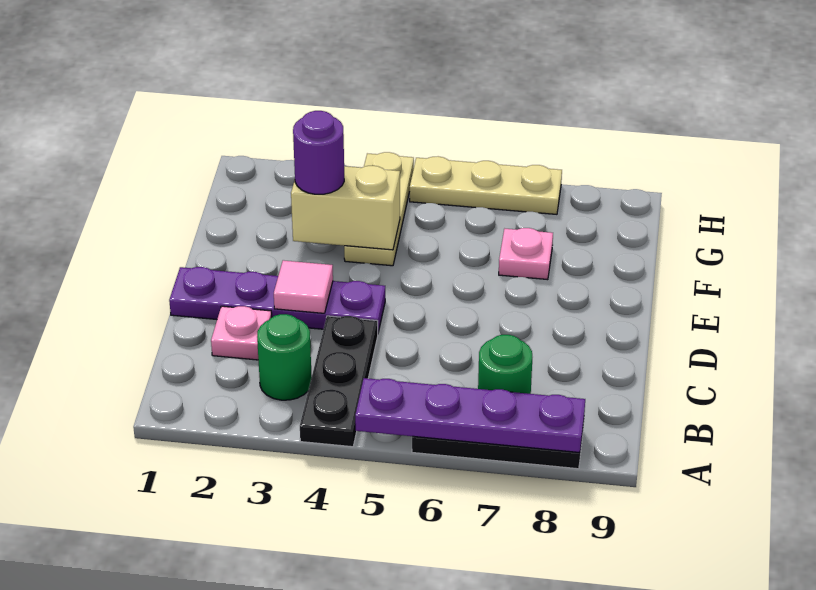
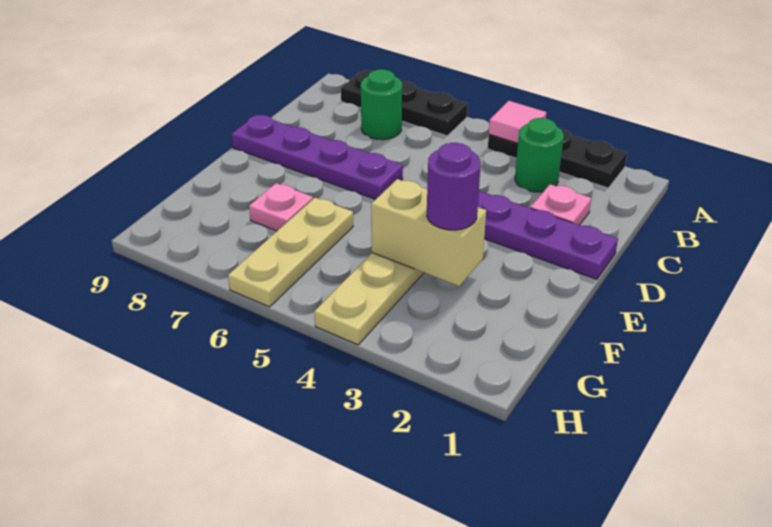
black plate A4:C4 level 1 -> black plate A2:A4 level 1
purple plate A5:A8 level 2 -> purple plate D6:D9 level 1
pink tile D3 level 2 -> pink tile A4 level 2
tan plate H5:H7 level 1 -> tan plate F6:H6 level 1

